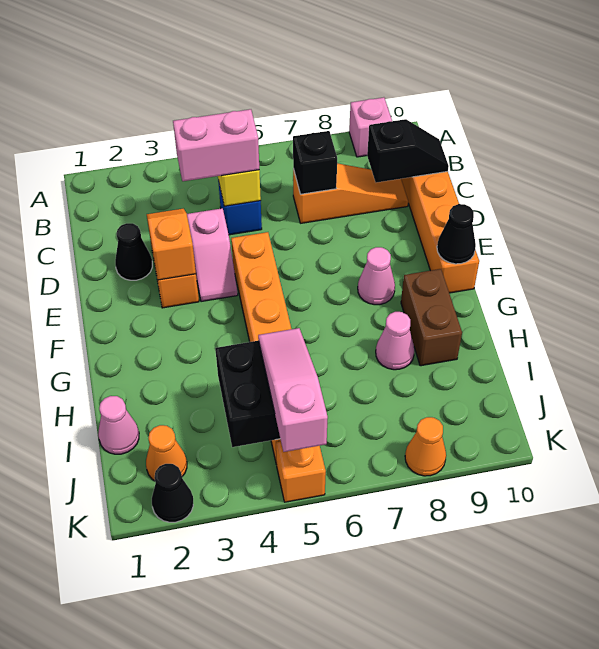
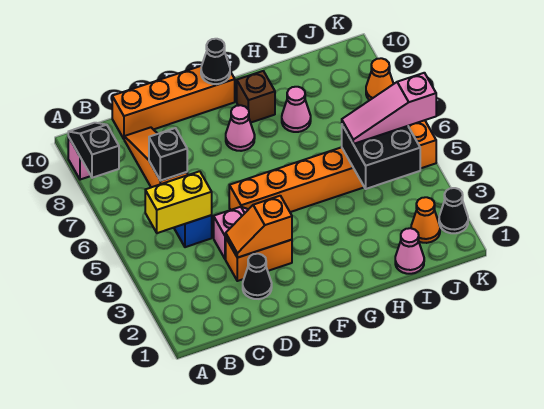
pink brick C4:C5 level 3 -> none
black slope C9:C10 level 2 top 9 -> black slope A8:A9 level 2 top 8
brown brick G9:H9 level 1 -> brown brick G9 level 1

